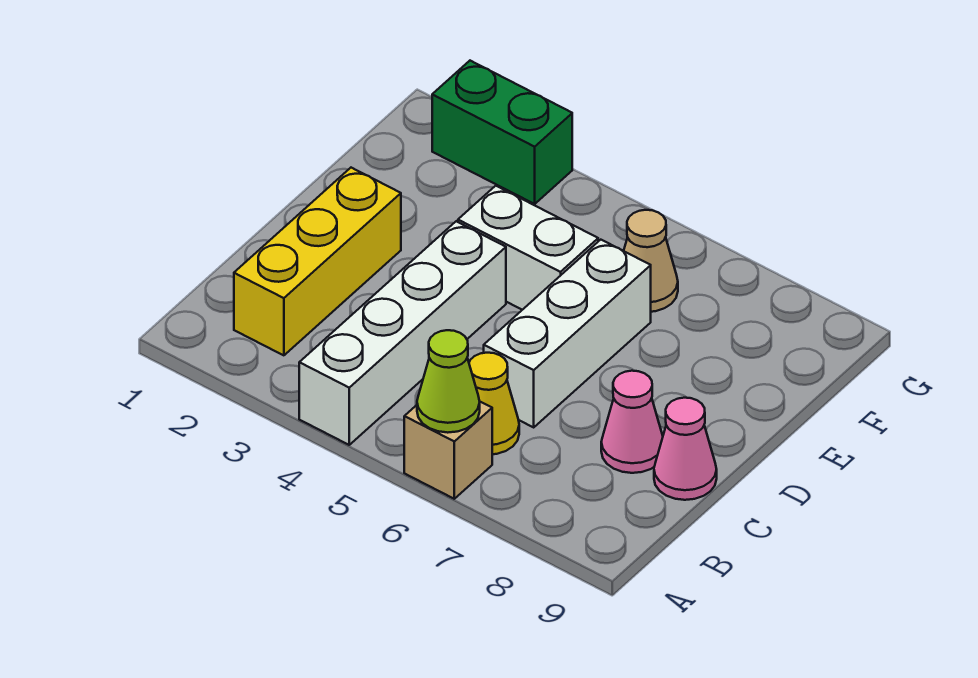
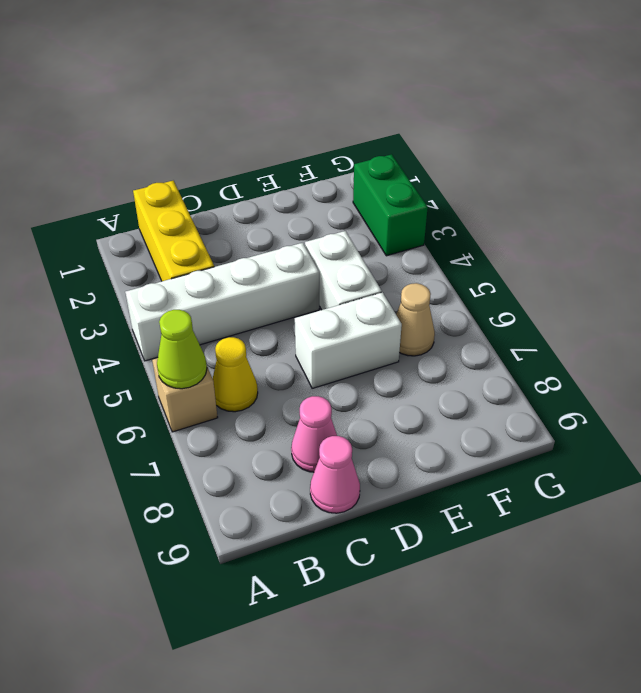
yellow brick B2:D2 level 1 -> yellow brick B1:B3 level 1
white brick C6:E6 level 1 -> white brick D6:E6 level 1

